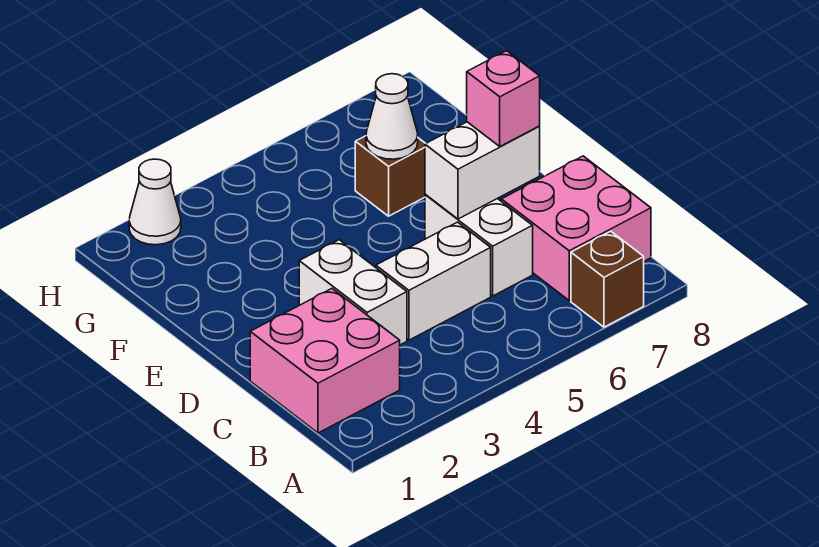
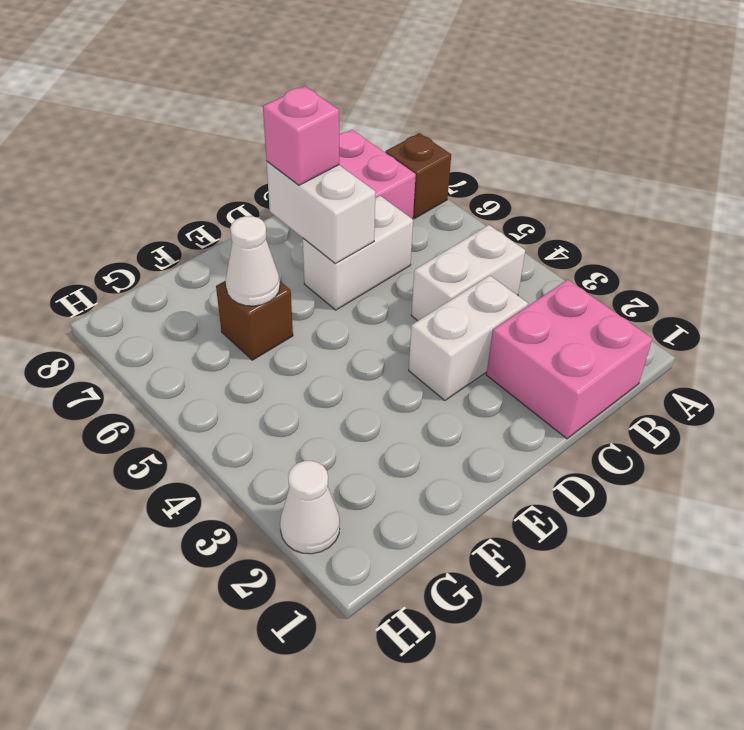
white brick C4:C5 level 1 -> white brick B4:C4 level 1

